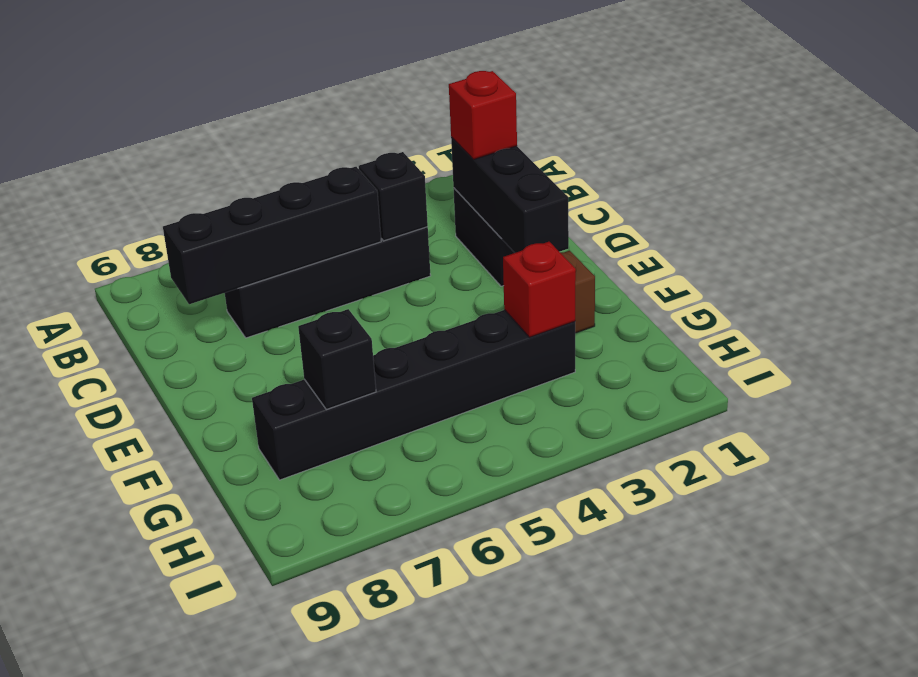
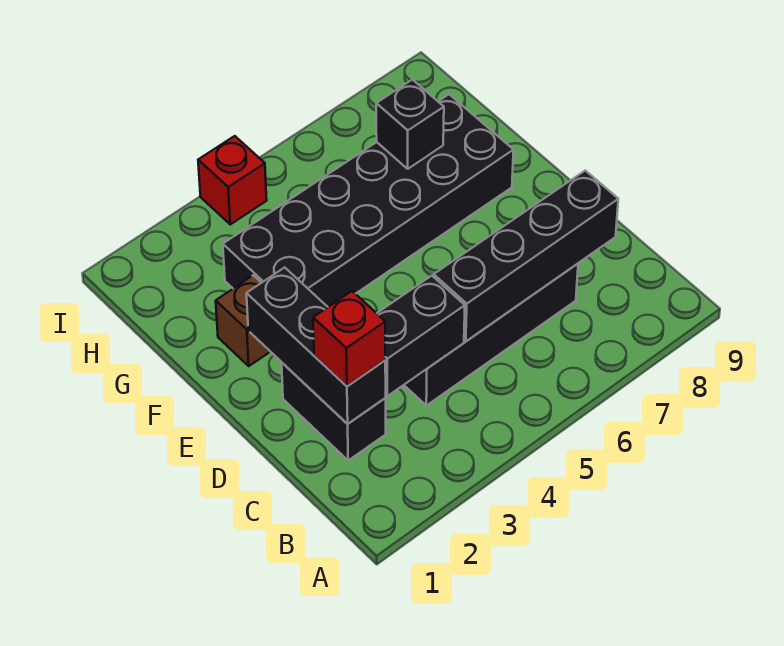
black brick C4 level 2 -> black brick C3:C4 level 2
black brick G3:G8 level 1 -> black brick F3:G8 level 1
red brick G3 level 2 -> red brick I4 level 1

